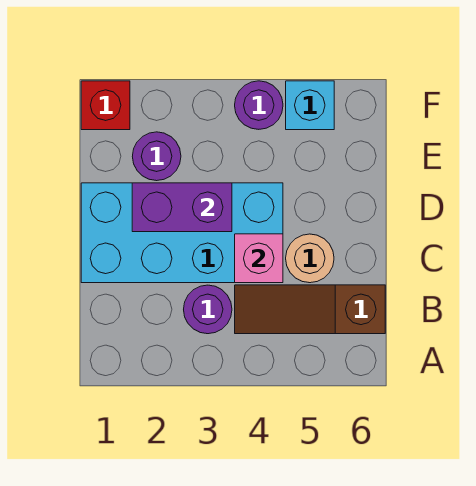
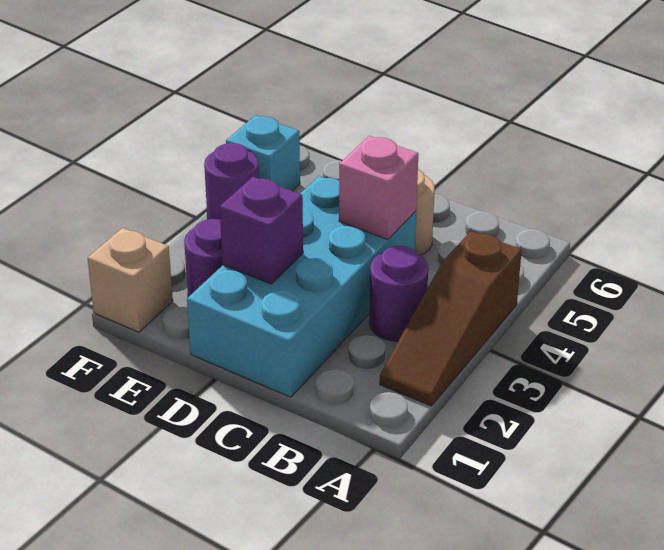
brown slope B4:B6 level 1 top 6 -> brown slope A2:A4 level 1 top 4
purple brick D2:D3 level 2 -> purple brick D2 level 2
red brick F1 level 1 -> tan brick F1 level 1

